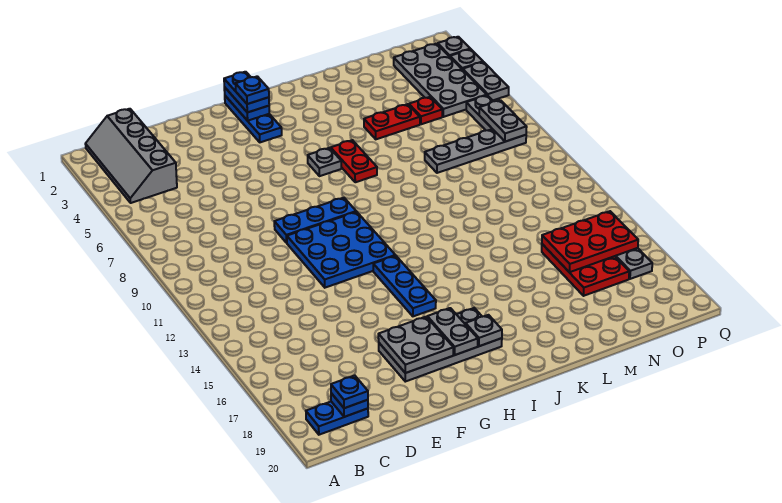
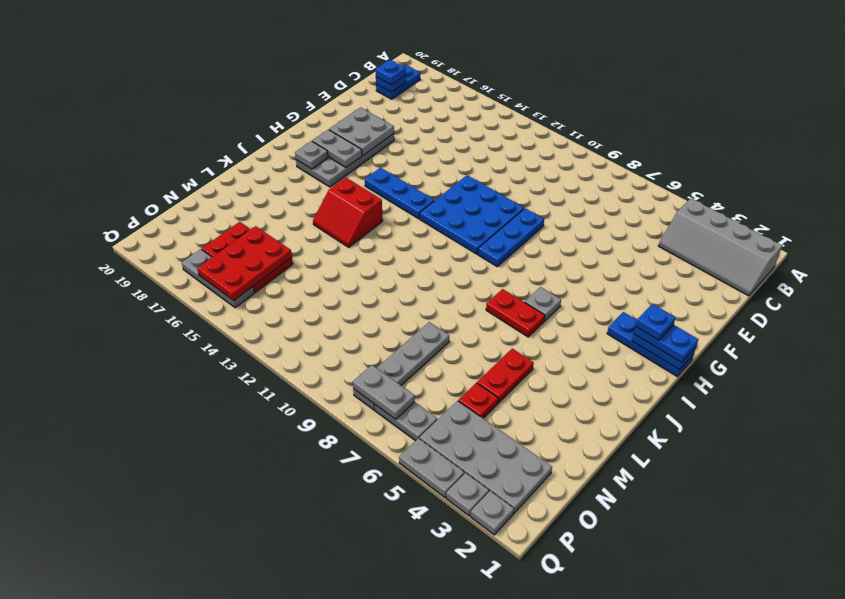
grey slope B1:C4 level 1 top C -> grey slope B1:C4 level 1 top B
none -> red slope J14:K15 level 1 top J

